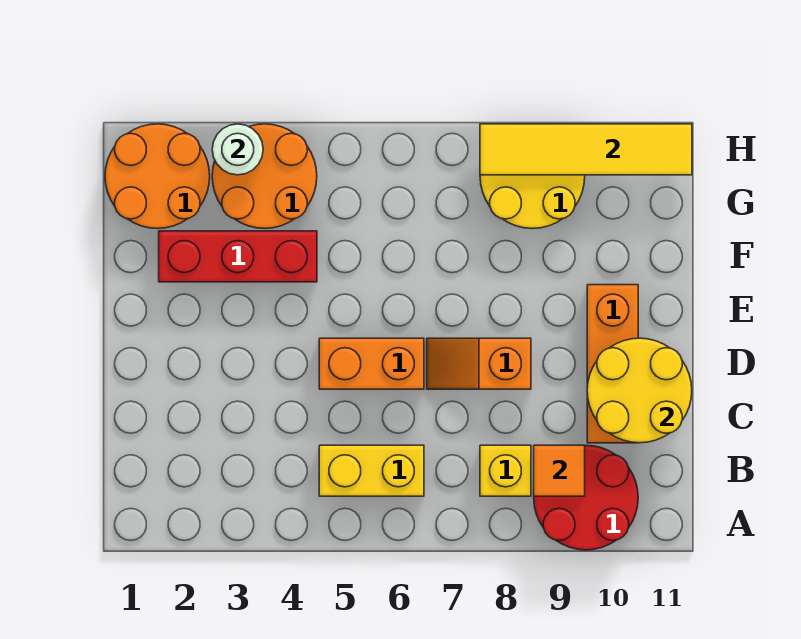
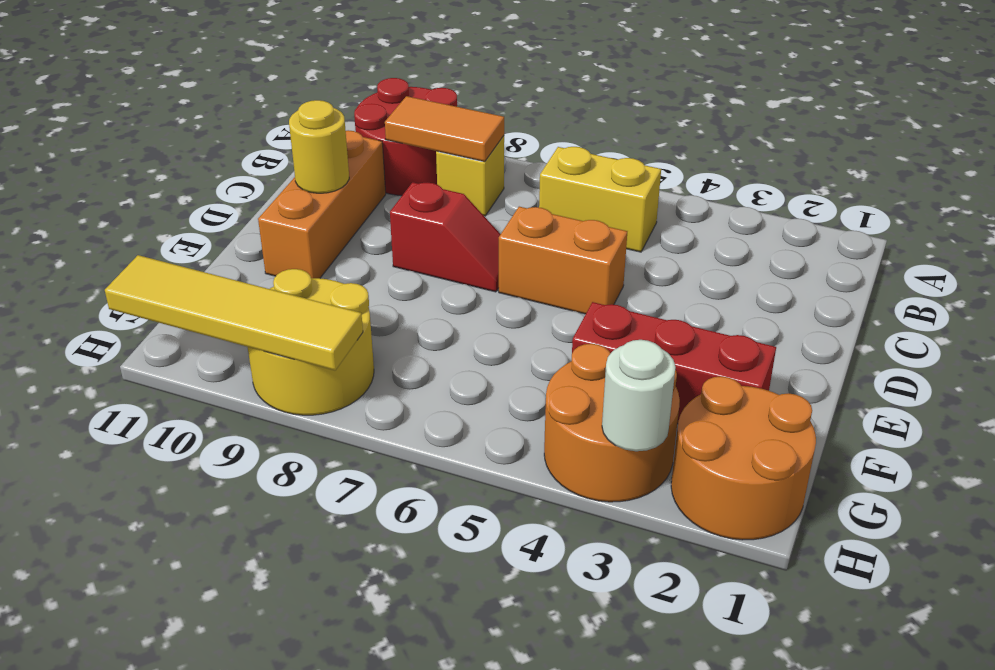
orange tile B9 level 2 -> orange tile B8:B9 level 2
yellow round brick C10:D11 level 2 -> yellow round brick D10 level 2
orange slope D7:D8 level 1 top 8 -> red slope D7:D8 level 1 top 8

